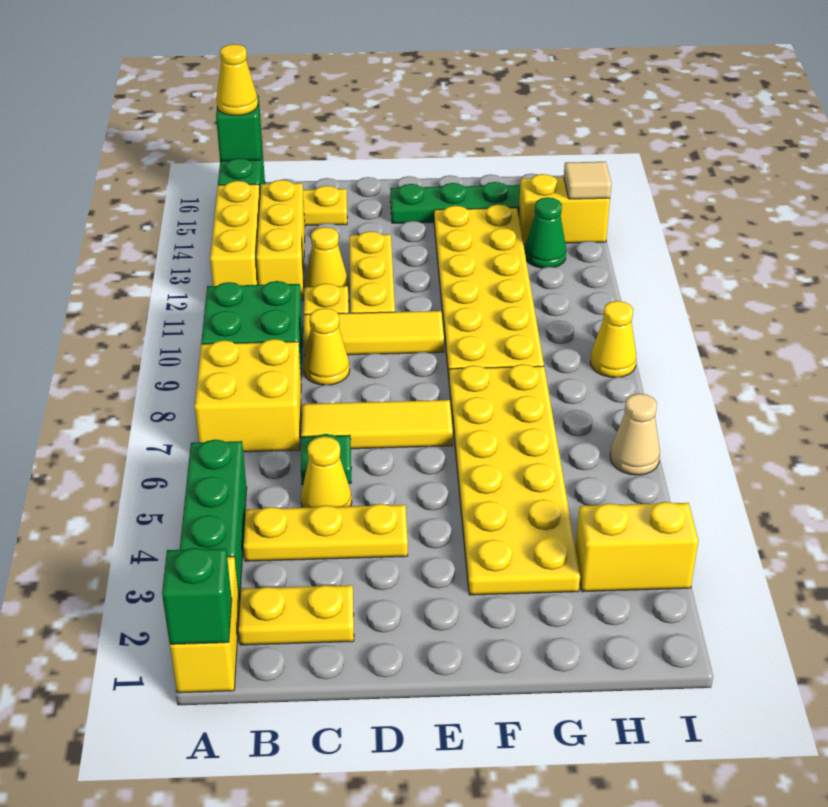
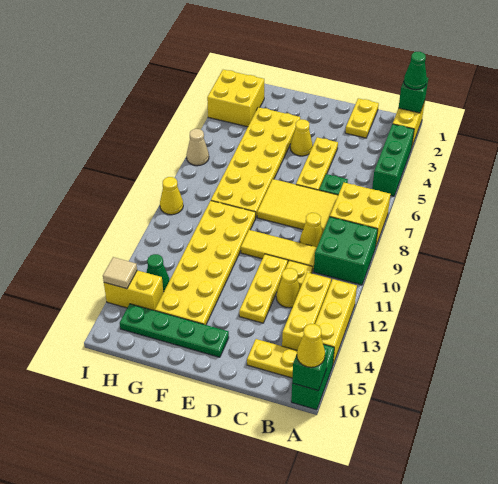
none -> green cone A1 level 3
yellow plate B2:C2 level 1 -> yellow plate C1:C2 level 1
yellow plate B4:D4 level 1 -> yellow plate D4:D6 level 1
yellow cone C5 level 1 -> yellow cone E4 level 1
yellow tile C7:E7 level 1 -> yellow tile C7:E8 level 1
yellow brick H3:I3 level 1 -> yellow brick H2:I3 level 1

